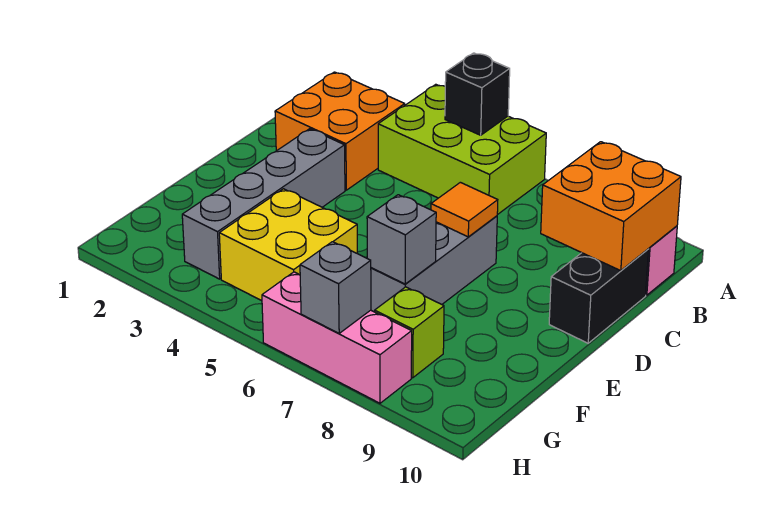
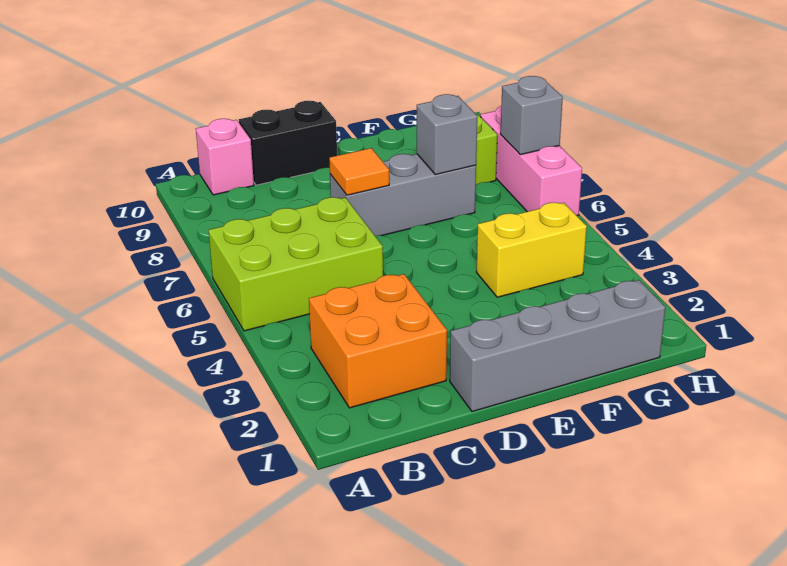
lime brick A4:B6 level 1 -> lime brick A5:C6 level 1
black brick A5 level 2 -> none
orange brick B9:C10 level 2 -> none
grey brick D3:G3 level 1 -> grey brick D1:G1 level 1
yellow brick F4:G5 level 1 -> yellow brick F4:G4 level 1

